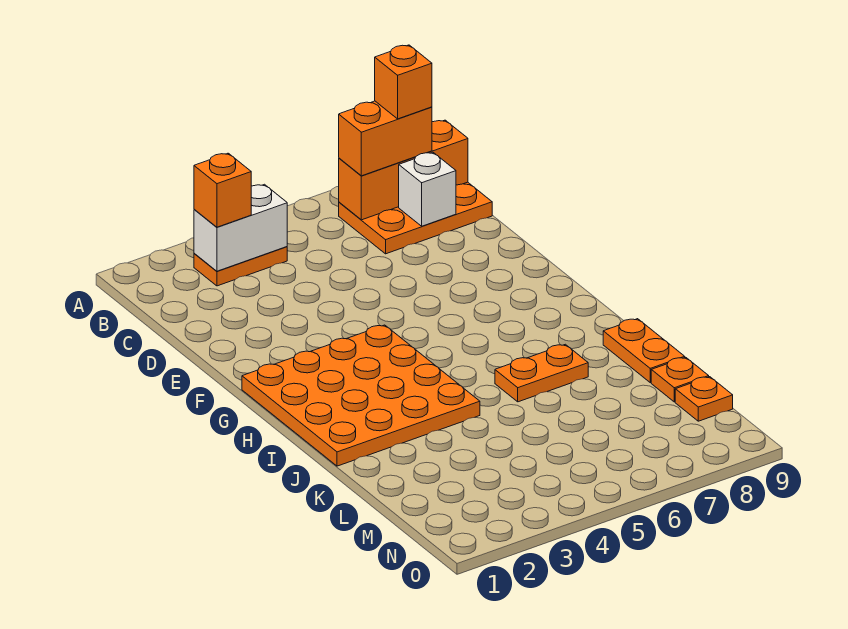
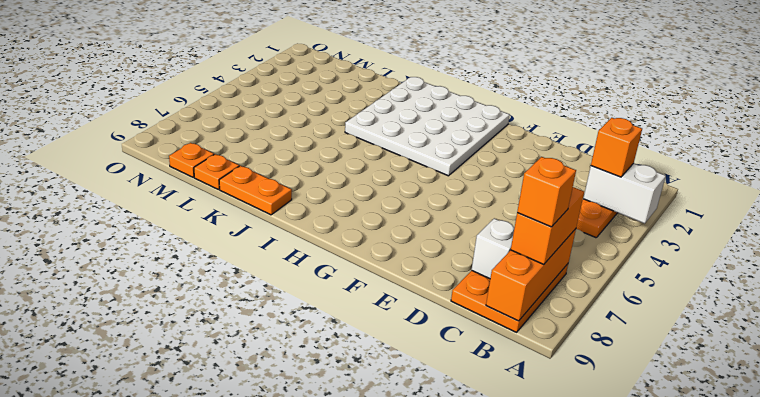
white brick B3:B4 level 2 -> white brick A3:B3 level 2
orange plate G1:J4 level 1 -> white plate G1:J4 level 1
orange plate J6:J7 level 1 -> none

